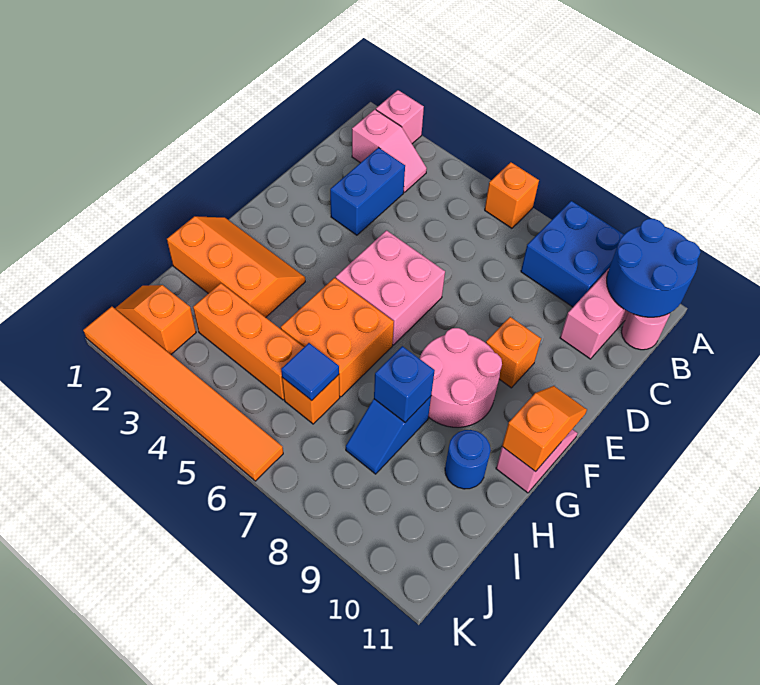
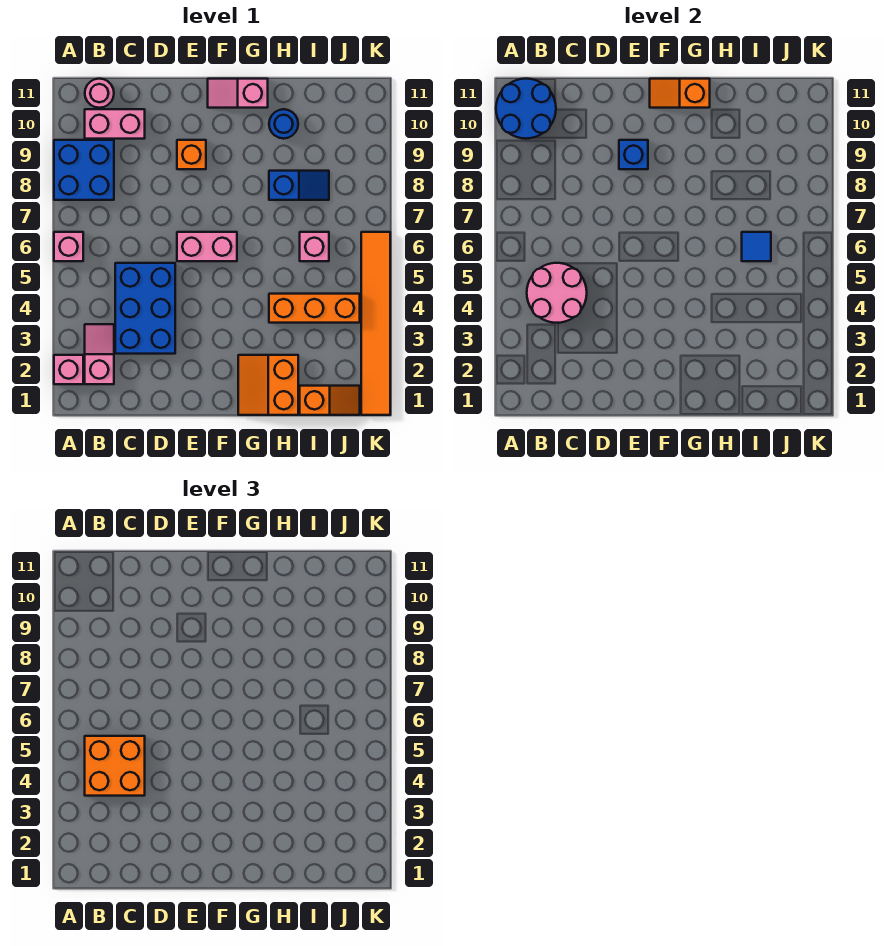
orange brick A6 level 1 -> pink brick A6 level 1
blue brick C3:D3 level 1 -> blue brick C3:D5 level 1
pink brick E5:F6 level 1 -> pink brick E6:F6 level 1
pink round brick F8:G9 level 1 -> pink round brick B4:C5 level 2
orange slope G1:H3 level 1 top H -> orange slope G1:H2 level 1 top H
orange brick G5:H6 level 1 -> orange brick B4:C5 level 3
blue brick H8 level 2 -> blue brick E9 level 2
orange brick I3:I5 level 1 -> orange brick H4:J4 level 1
orange brick I6 level 1 -> pink brick I6 level 1
orange slope J1:J2 level 1 top 2 -> orange slope I1:J1 level 1 top I

